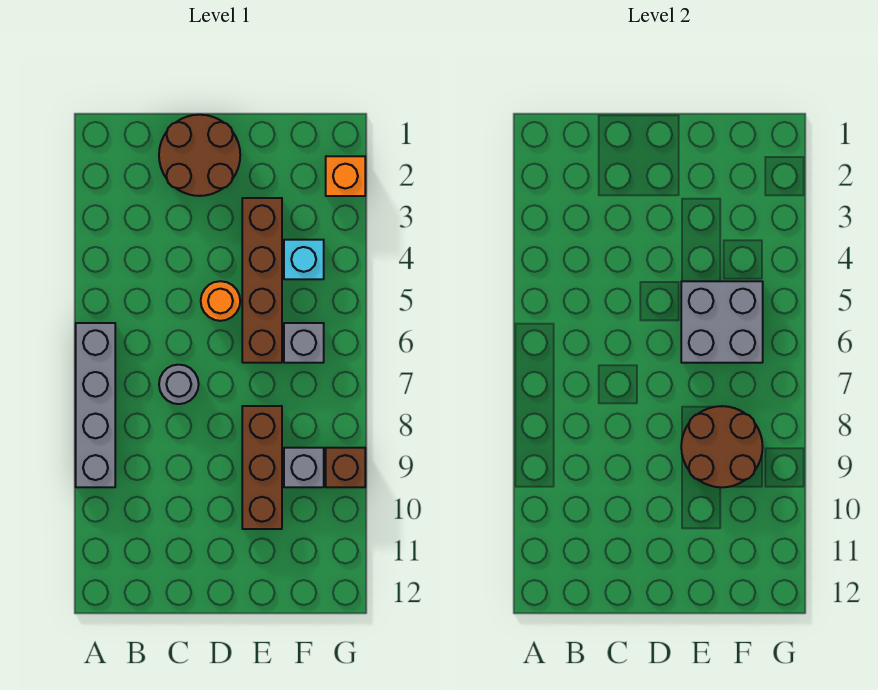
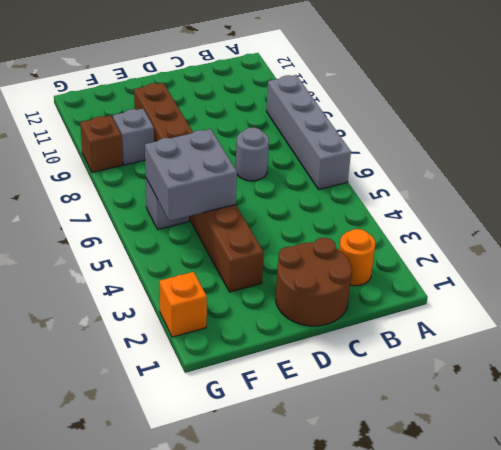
orange round brick D5 level 1 -> orange round brick B2 level 1
brown round brick E8:F9 level 2 -> none
cyan brick F4 level 1 -> none

